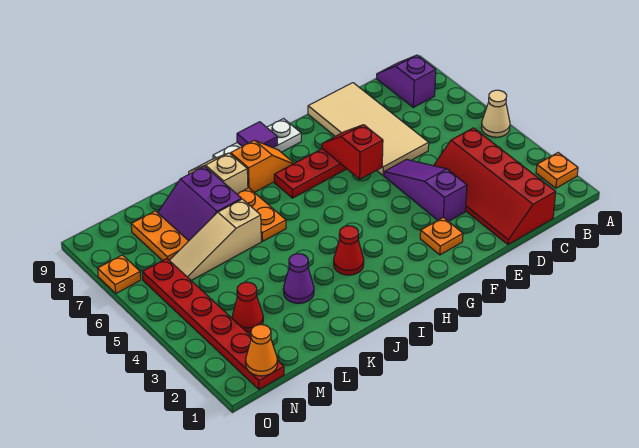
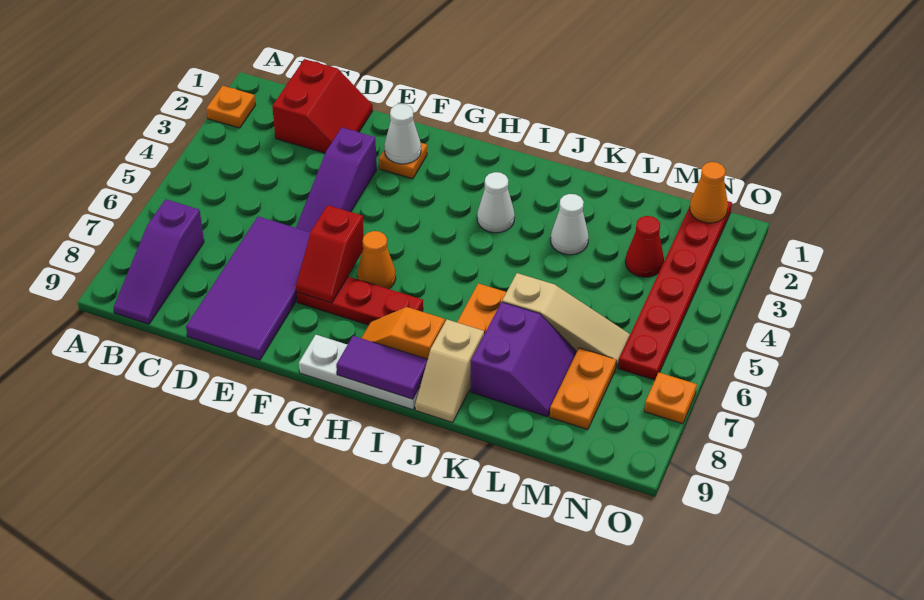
tan cone A5 level 1 -> none
purple slope B8:B9 level 1 top 8 -> purple slope B7:B9 level 1 top 7
red slope C1:D4 level 1 top C -> red slope C1:D2 level 1 top C
tan tile D6:E9 level 1 -> purple tile D6:E9 level 1
none -> white cone F2 level 2
none -> orange cone G6 level 1
purple tile H9 level 2 -> purple tile H9:I9 level 2
red cone I3 level 1 -> white cone I3 level 1
purple cone K3 level 1 -> white cone K3 level 1

